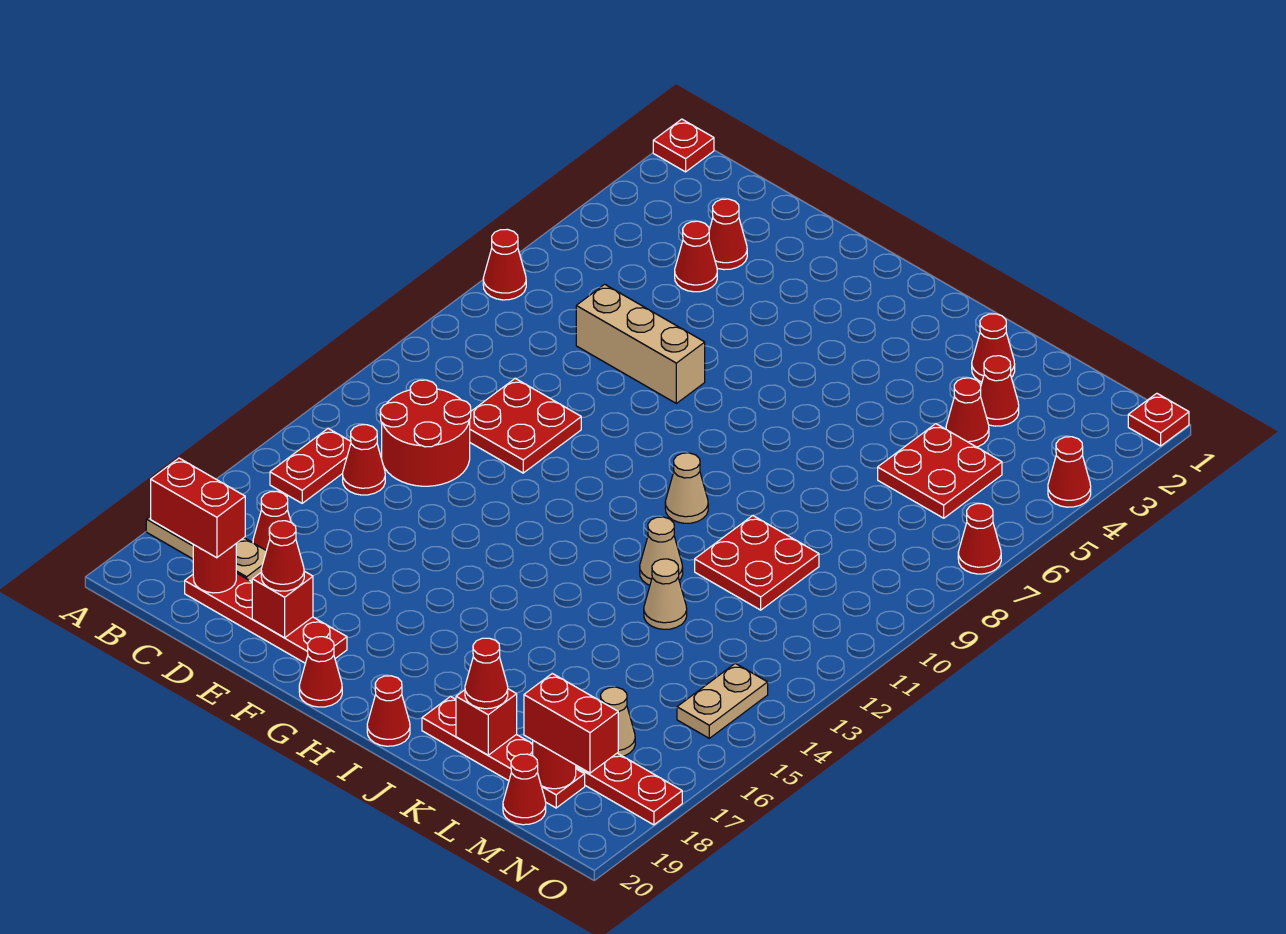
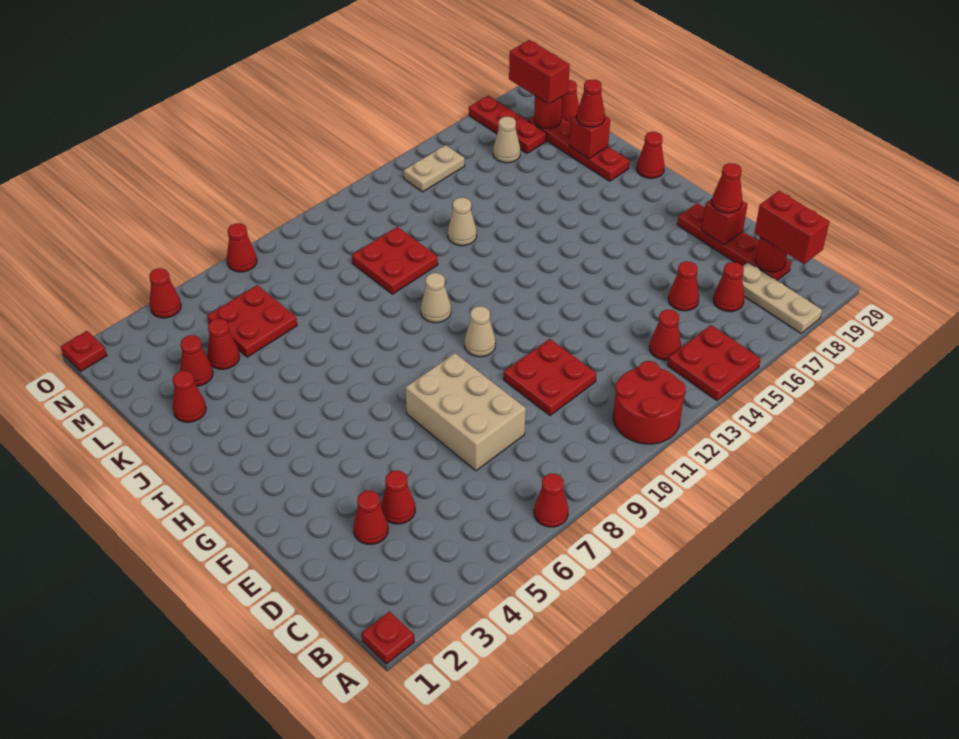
red plate B14:B15 level 1 -> red plate A14:B15 level 1
red round brick C12:D13 level 1 -> red round brick A11:B12 level 1
tan brick D7:F7 level 1 -> tan brick D7:F8 level 1
red cone G20 level 1 -> red cone D16 level 1
tan cone J12 level 1 -> tan cone G10 level 1

